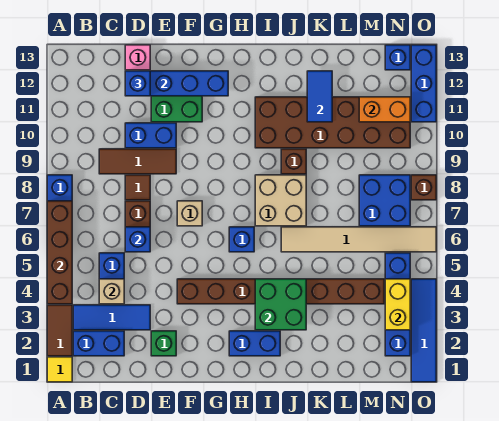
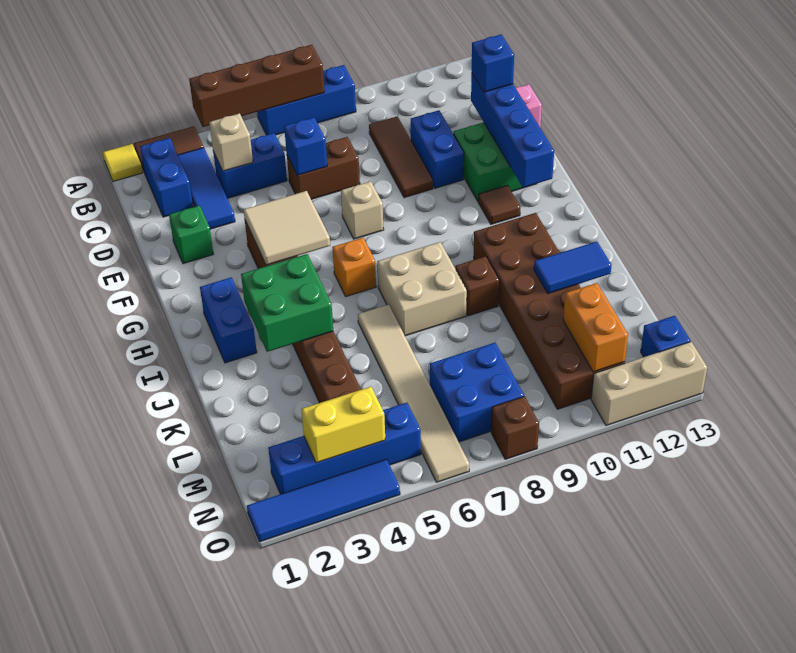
brown tile D8 level 1 -> brown tile G11 level 1
none -> tan tile F4:G5 level 2
blue brick H6 level 1 -> orange brick H6 level 1
blue brick O11:O13 level 1 -> tan brick O11:O13 level 1

